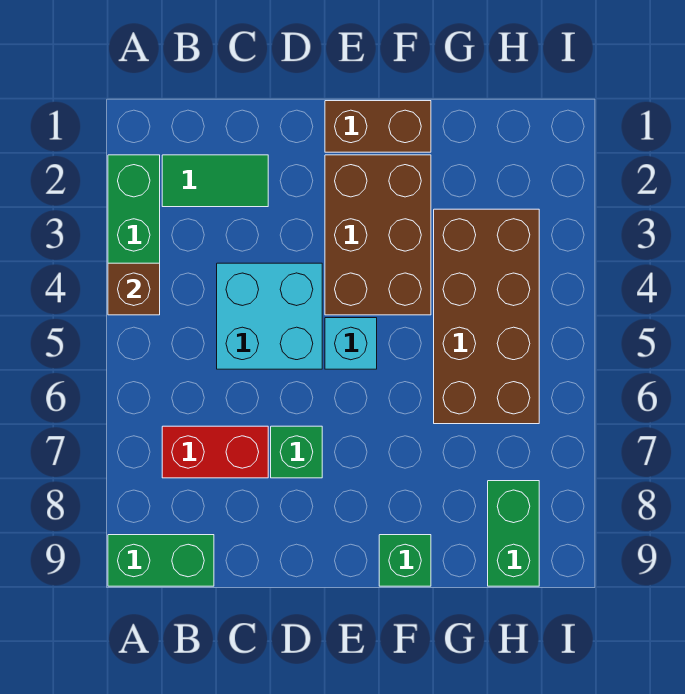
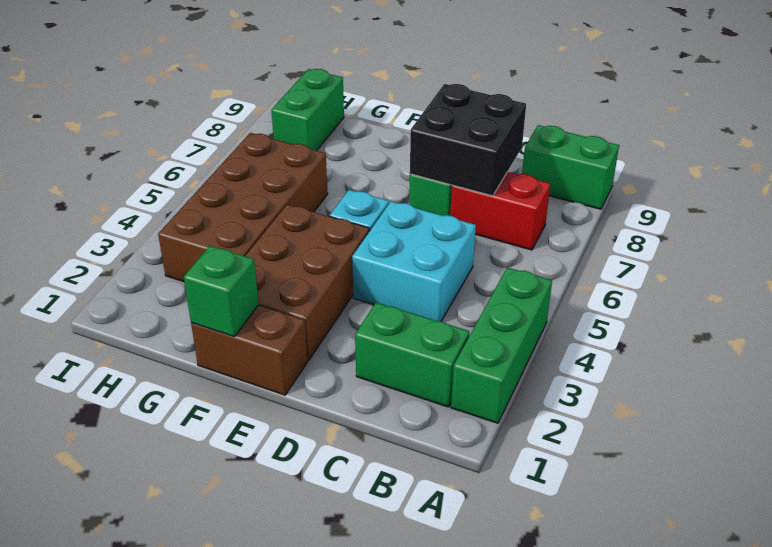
brown brick A4 level 2 -> none
green tile B2:C2 level 1 -> green brick B2:C2 level 1
none -> black brick C7:D8 level 2
green brick F9 level 1 -> green brick F1 level 2

